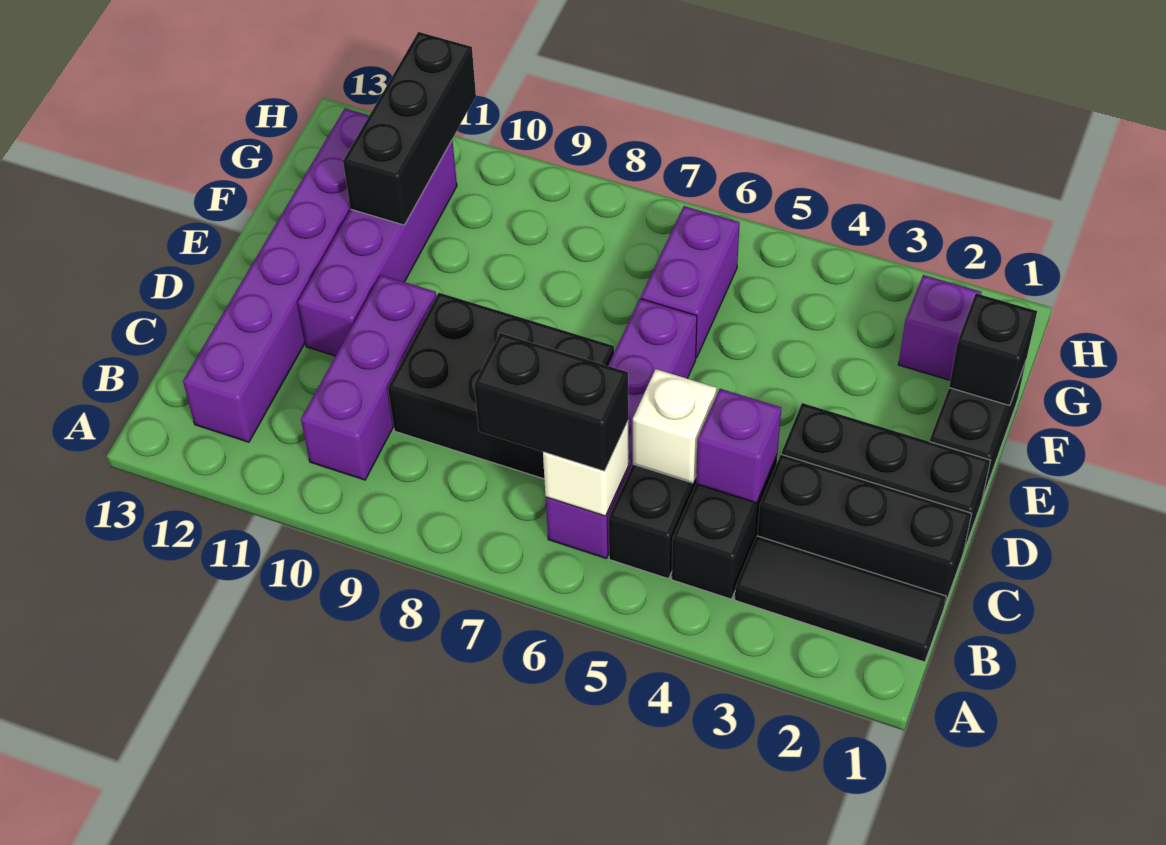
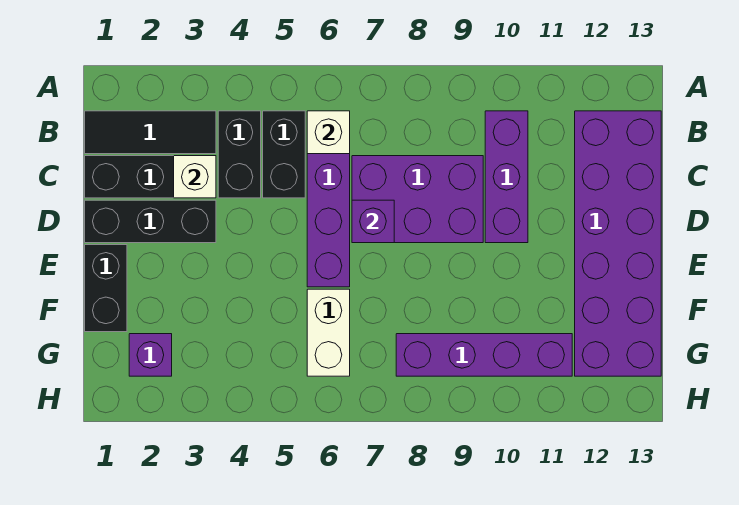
black brick B6:B7 level 3 -> none
purple brick B12:G12 level 1 -> purple brick B12:G13 level 1
purple brick C4 level 2 -> purple brick D7 level 2
white brick C5 level 2 -> white brick C3 level 2
black brick C7:D9 level 1 -> purple brick C7:D9 level 1
purple brick D11:G11 level 1 -> purple brick G8:G11 level 1
black brick F1 level 2 -> none
purple brick F6:G6 level 1 -> white brick F6:G6 level 1
black brick F11:H11 level 2 -> none

